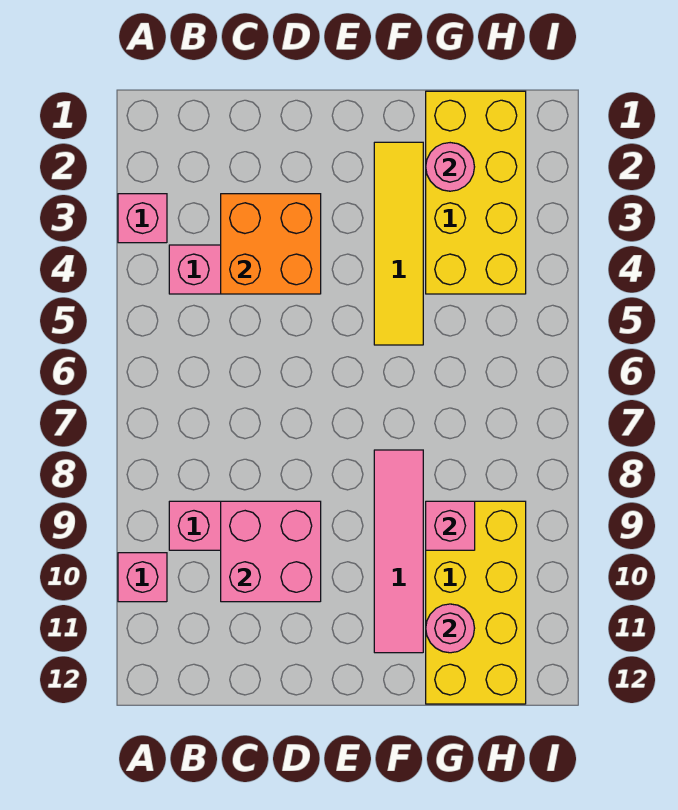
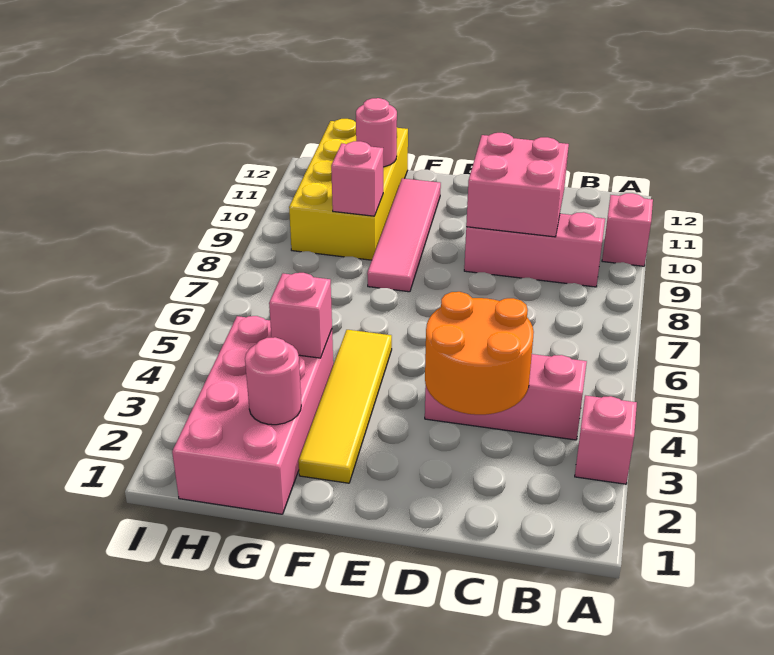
orange brick C3:D4 level 2 -> orange round brick C3:D4 level 2
yellow brick G1:H4 level 1 -> pink brick G1:H4 level 1
none -> pink brick G4 level 2

